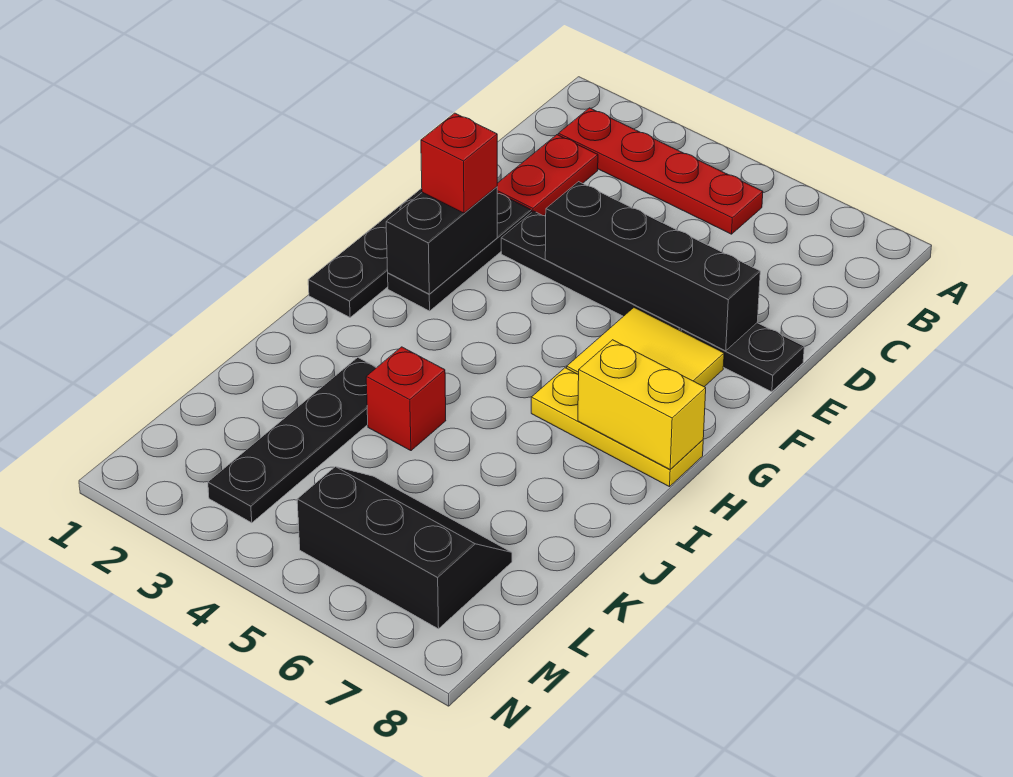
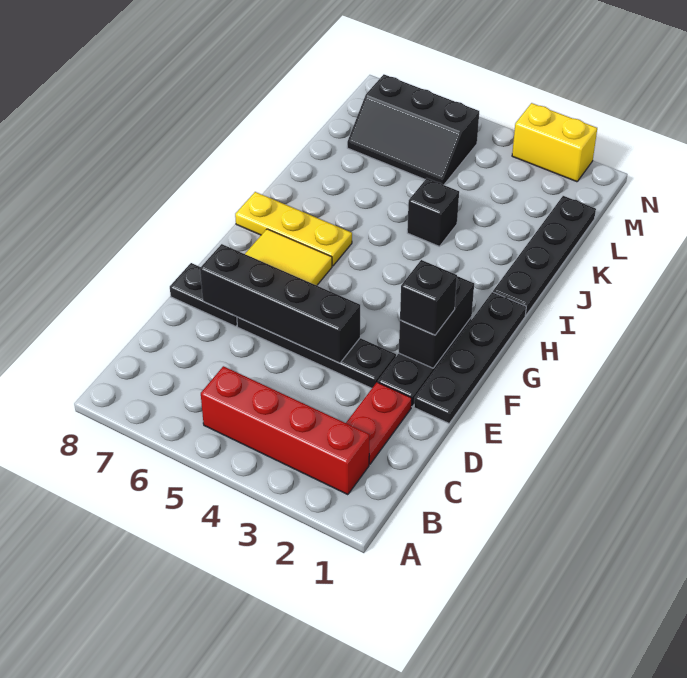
red plate B2:B5 level 1 -> red brick B2:B5 level 1
red brick F2 level 3 -> black brick F2 level 3
yellow brick H7:H8 level 2 -> yellow brick N2:N3 level 1
black plate J3:M3 level 1 -> black plate I1:L1 level 1
red brick J4 level 1 -> black brick J4 level 1

